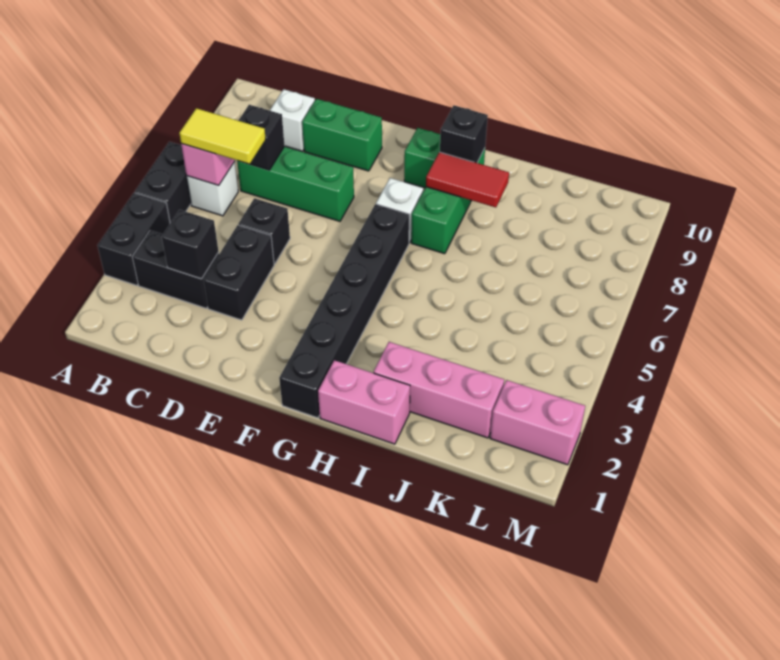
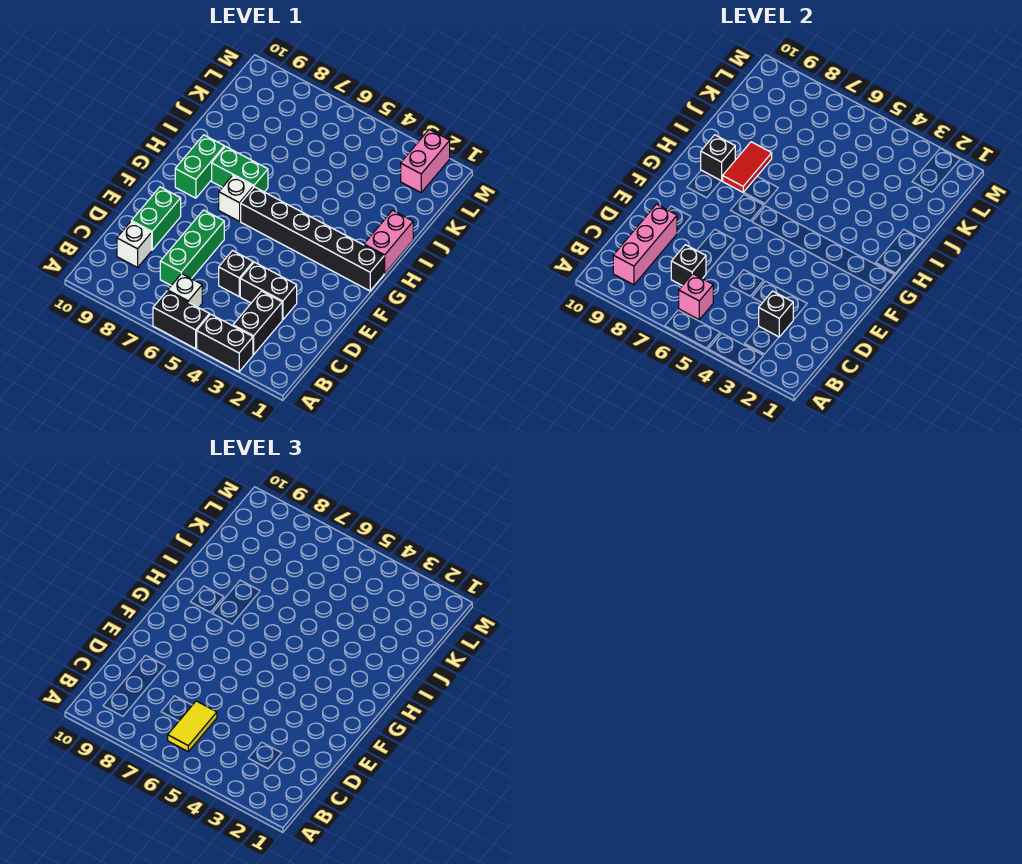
pink brick I2:K2 level 1 -> pink brick B9:D9 level 2

